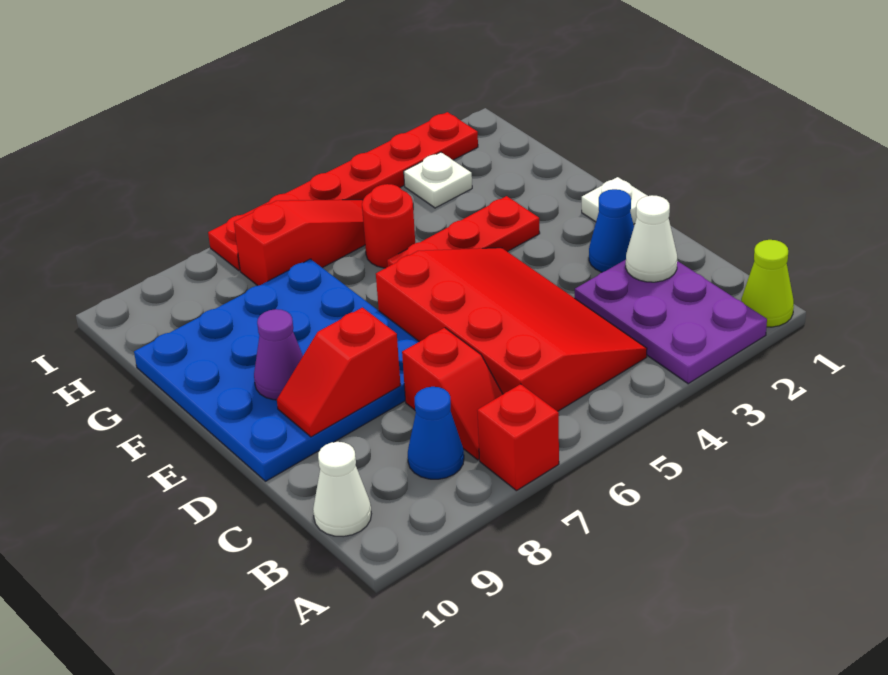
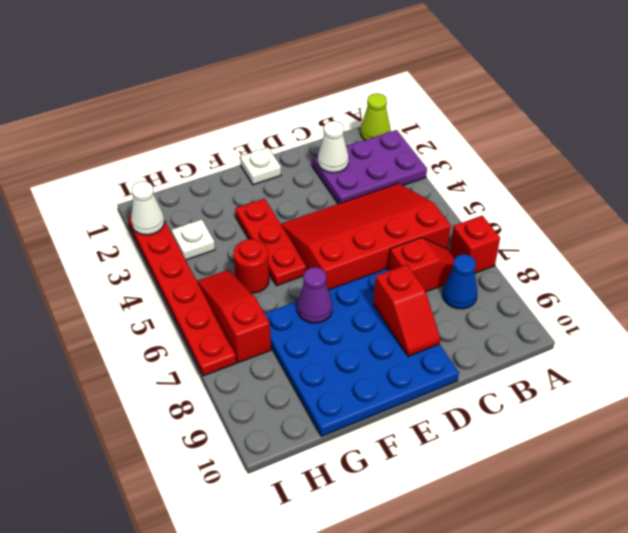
white cone B10 level 1 -> white cone I2 level 2
blue cone D2 level 1 -> none
purple cone E9 level 2 -> purple cone F7 level 2

